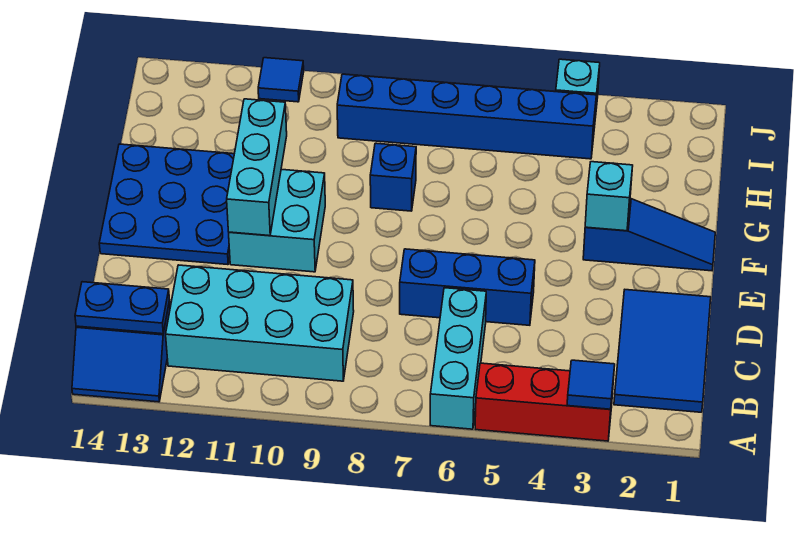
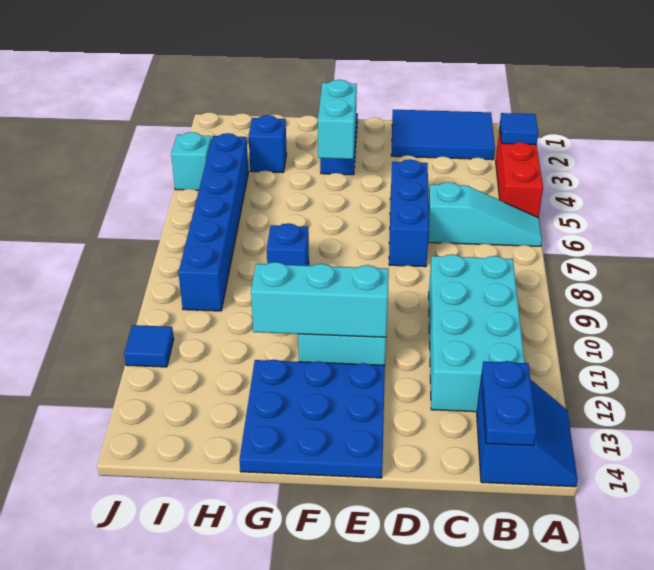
cyan brick A6:C6 level 1 -> cyan slope A6:C6 level 1 top C
cyan brick F3 level 2 -> cyan brick F3:F4 level 2
none -> blue brick H3 level 1

